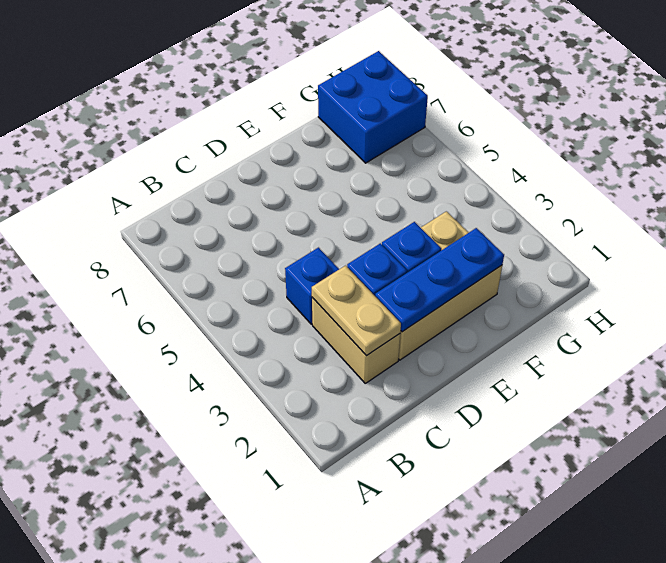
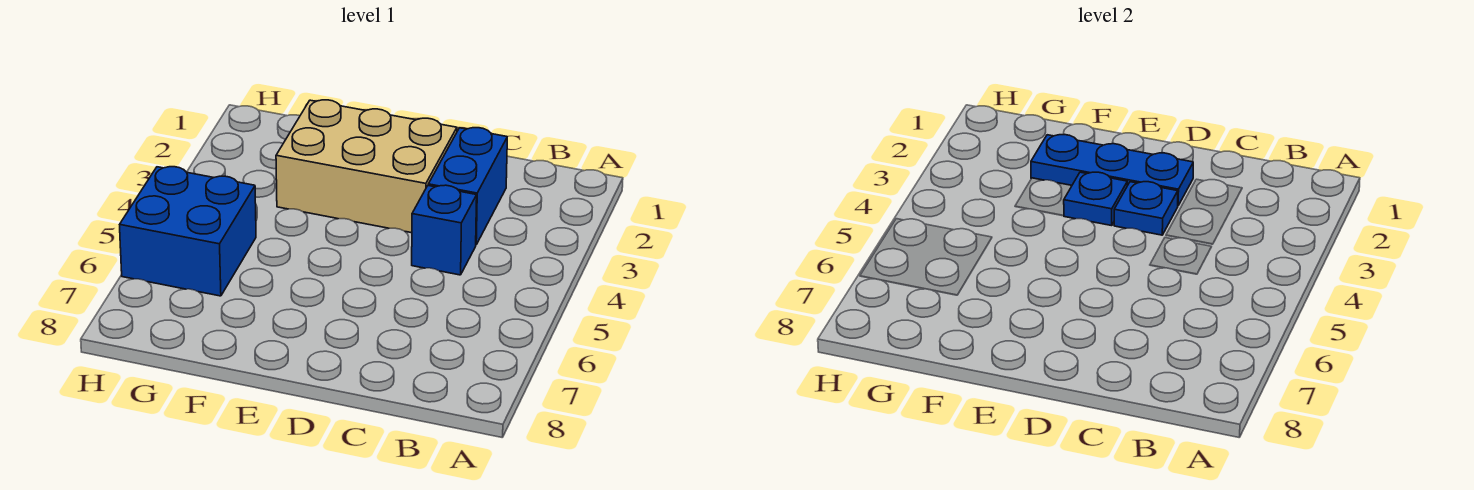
tan brick C2:C3 level 1 -> blue brick C2:C3 level 1
tan plate C2:C3 level 2 -> none
blue brick G7:H8 level 1 -> blue brick G5:H6 level 1

